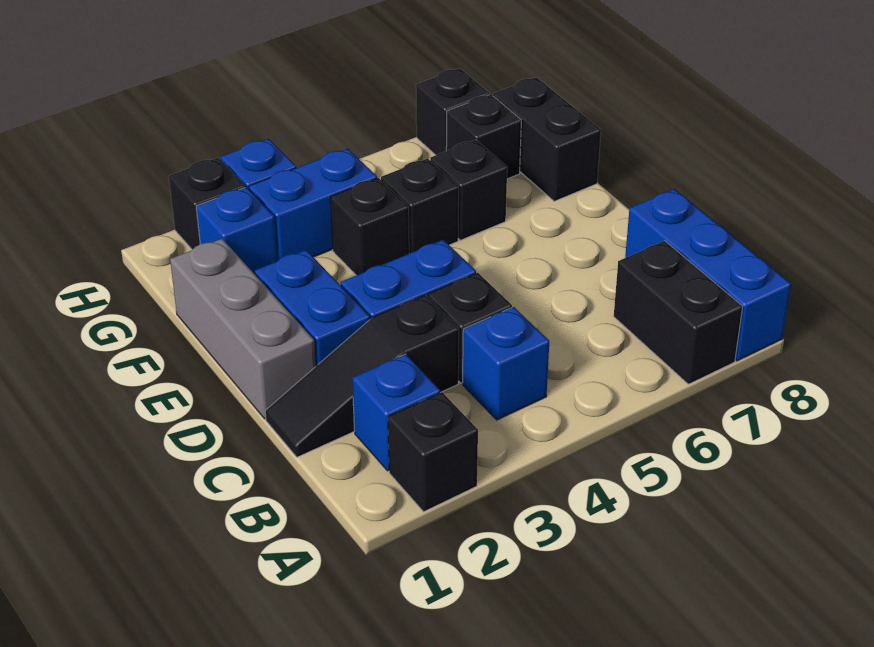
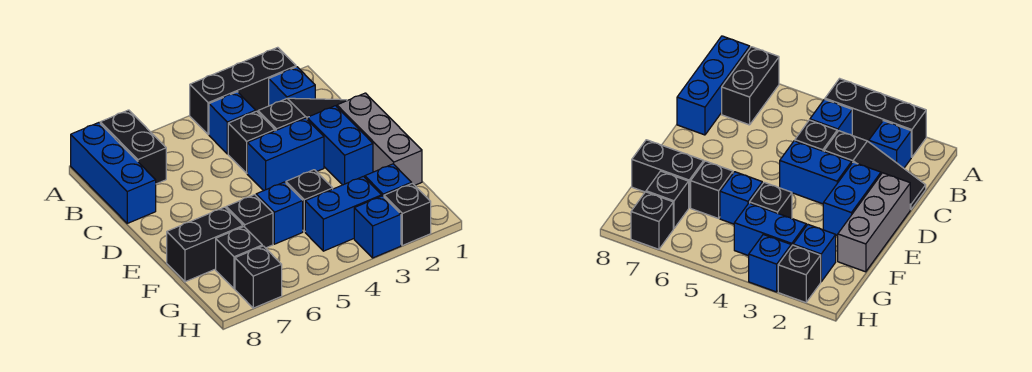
black brick A2 level 1 -> black brick A2:A4 level 1
black brick F5 level 1 -> blue brick F5 level 1
black brick F8:G8 level 1 -> black brick F7:F8 level 1

